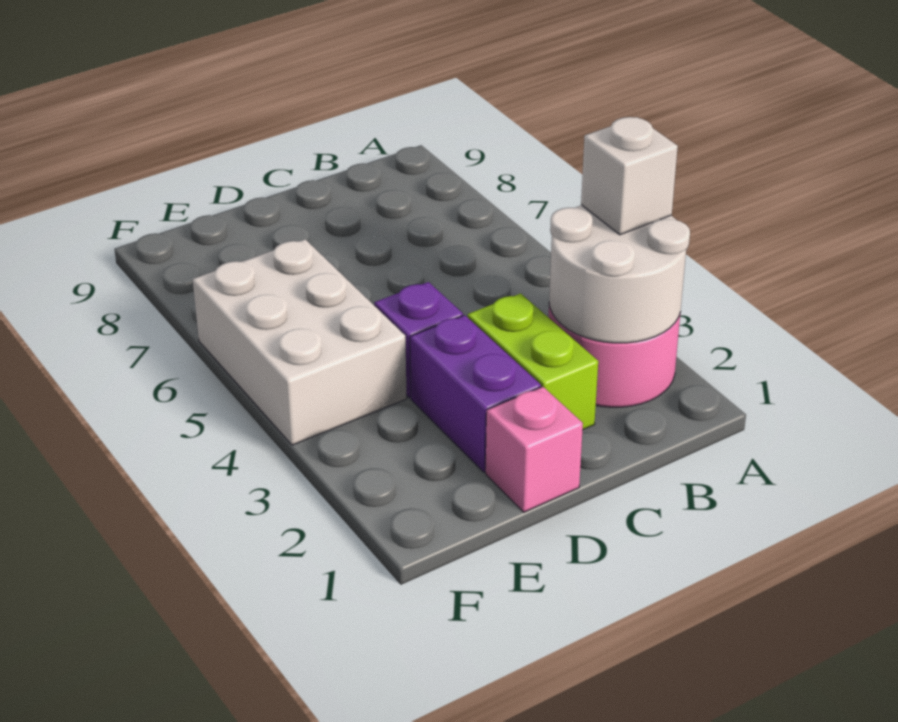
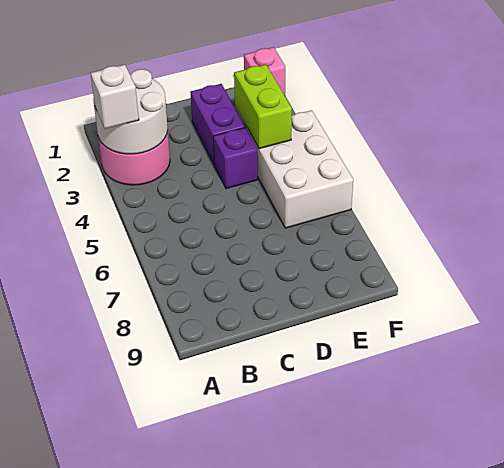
lime brick C2:C3 level 1 -> lime brick E3:E4 level 2
pink brick D1 level 1 -> pink brick F1 level 1

